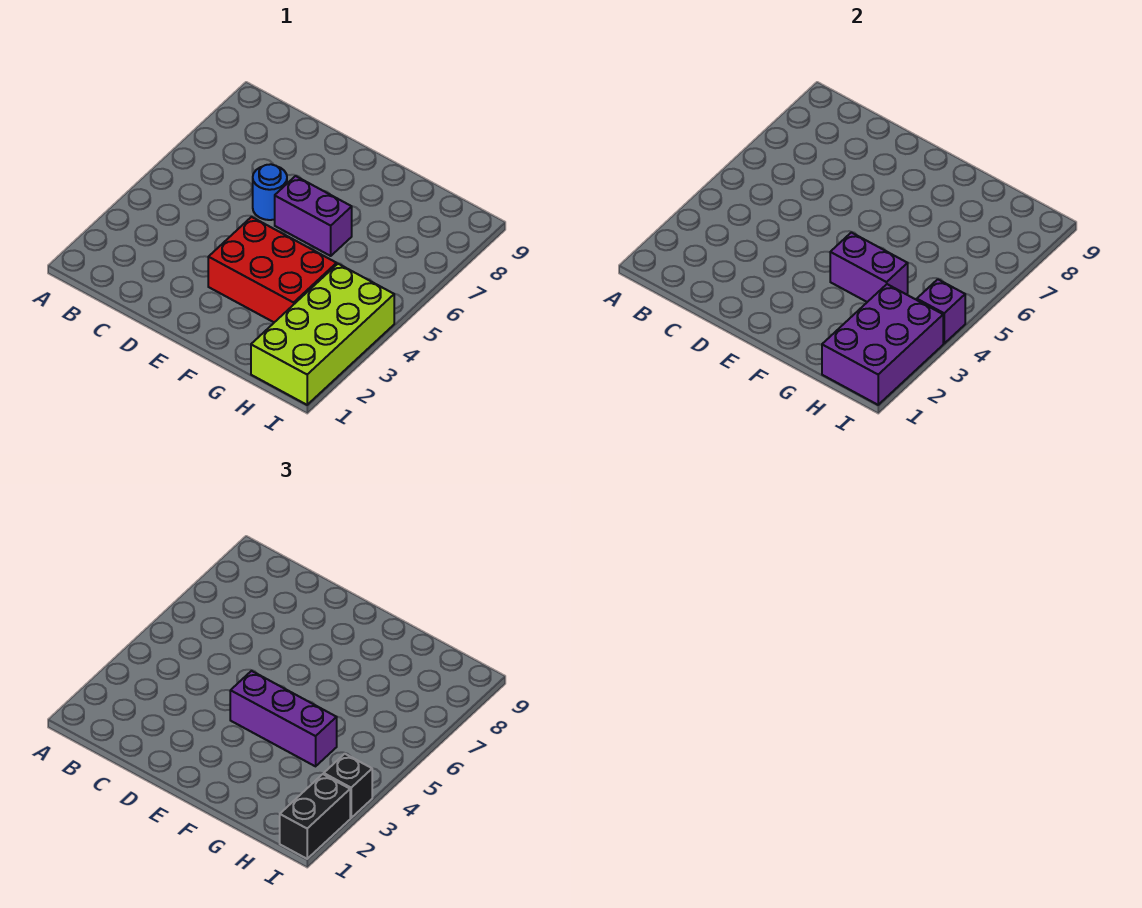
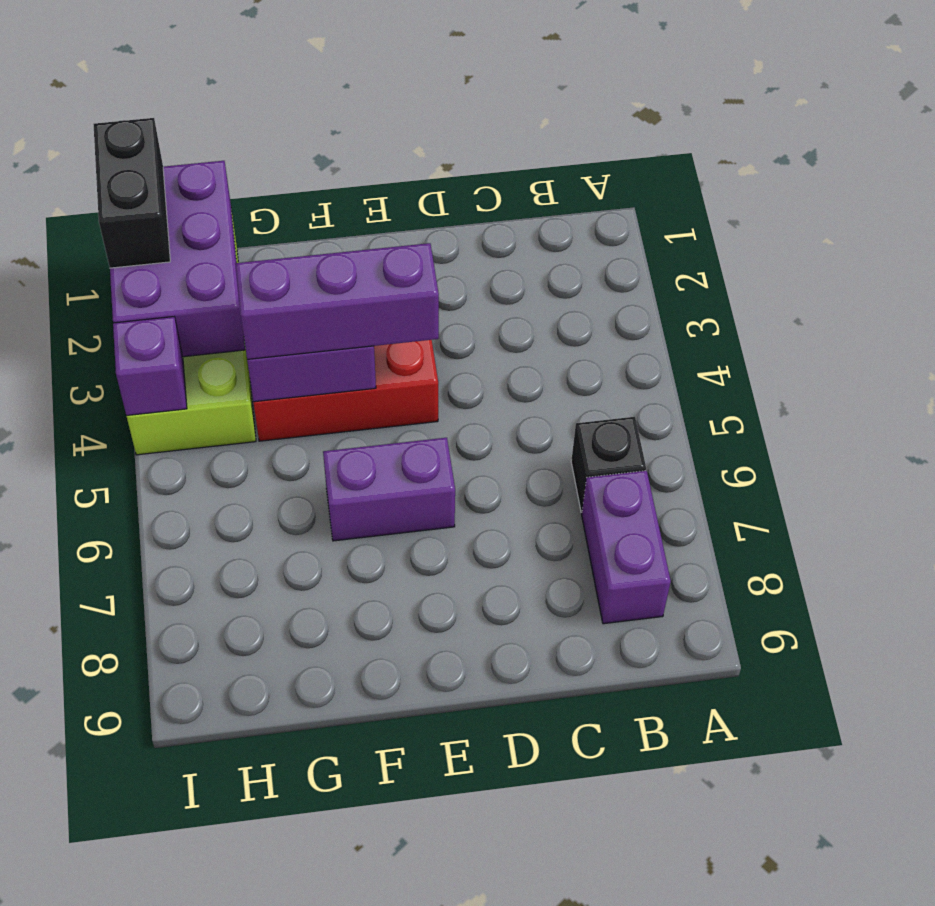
none -> purple brick B7:B8 level 1
blue round brick D6 level 1 -> none
black brick I3 level 3 -> black brick B6 level 1

